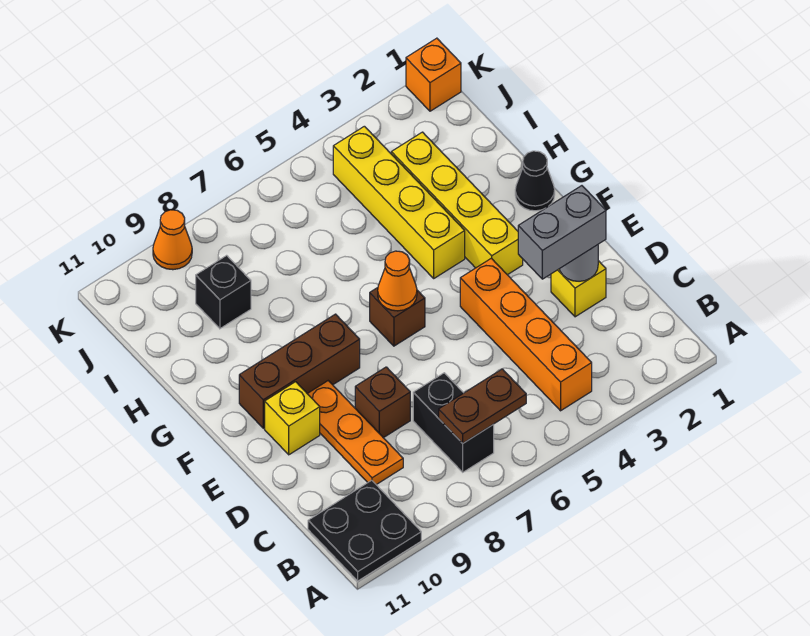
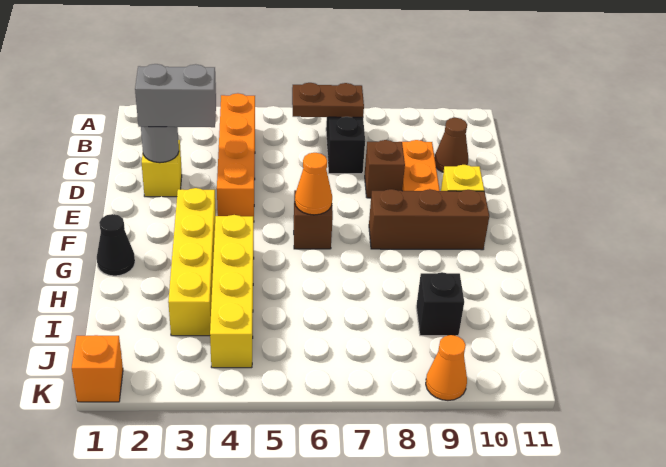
black plate A10:B11 level 1 -> none
none -> brown cone C10 level 1

